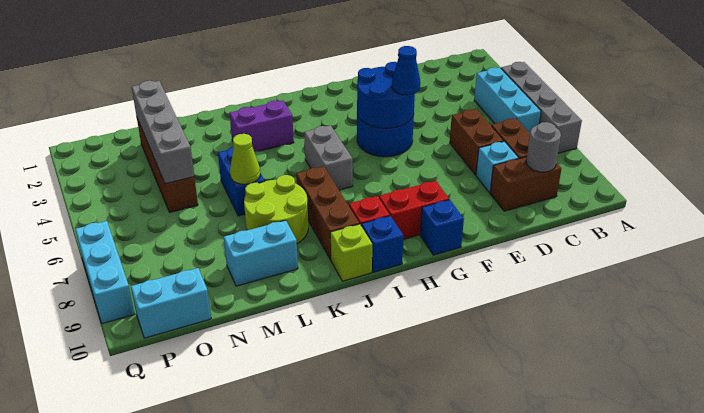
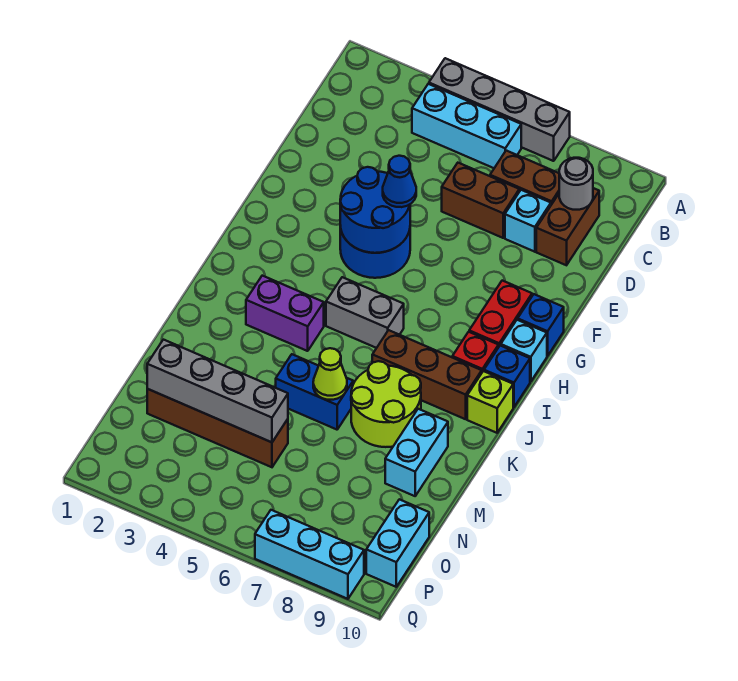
none -> cyan brick H10 level 1
purple brick J3:K3 level 1 -> purple brick J3:J4 level 1

